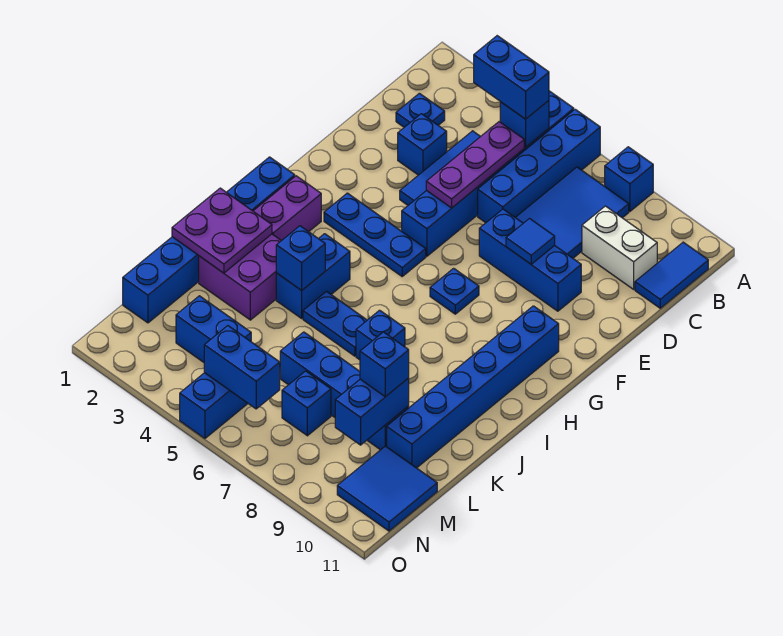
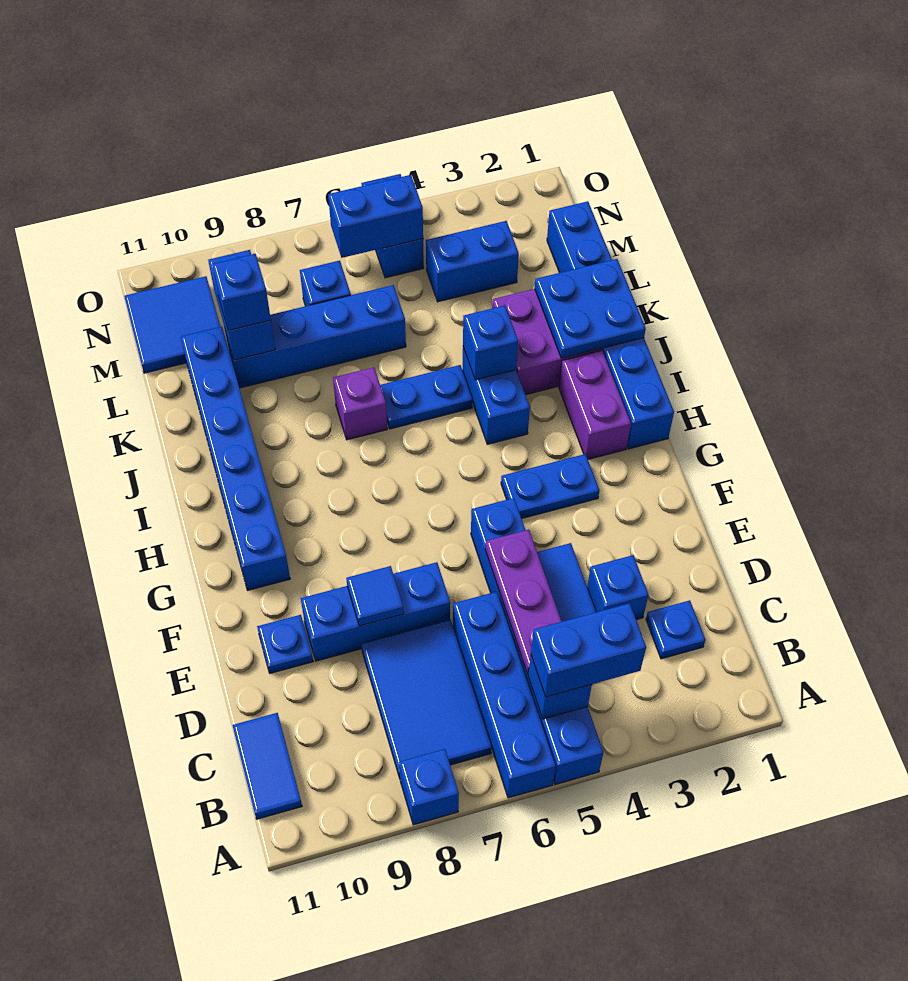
white brick C9:C10 level 1 -> none
blue plate G3:G5 level 1 -> blue plate G3:G4 level 1
blue plate G7 level 1 -> blue plate E10 level 1
purple plate J1:K2 level 2 -> blue plate J1:K2 level 2
blue brick J7 level 1 -> purple brick J7 level 1

